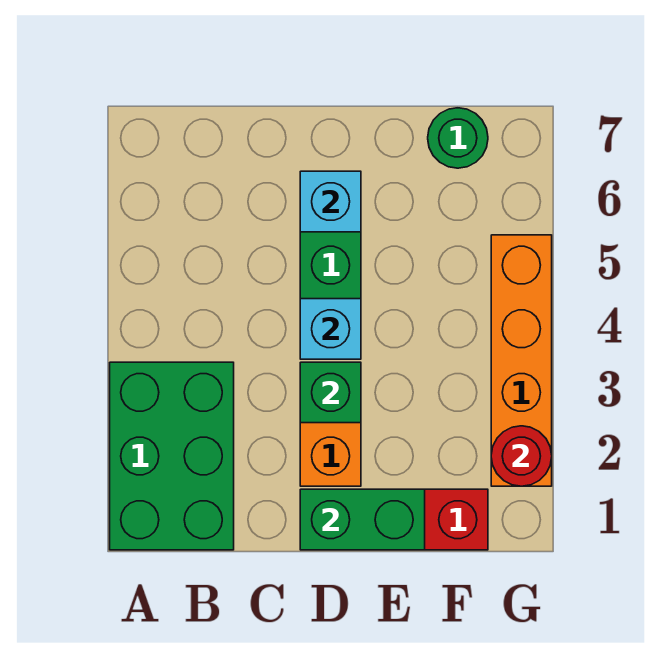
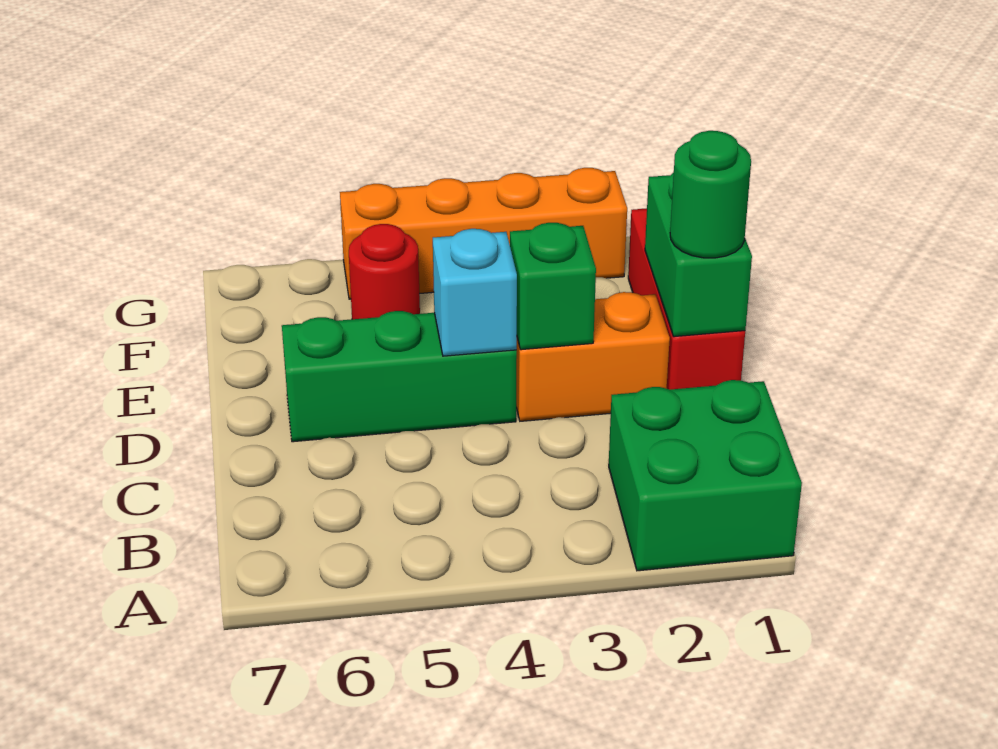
green brick A1:B3 level 1 -> green brick A1:B2 level 1
cyan brick D6 level 2 -> none
green round brick F7 level 1 -> green round brick D1 level 3
red round brick G2 level 2 -> red round brick F5 level 1

